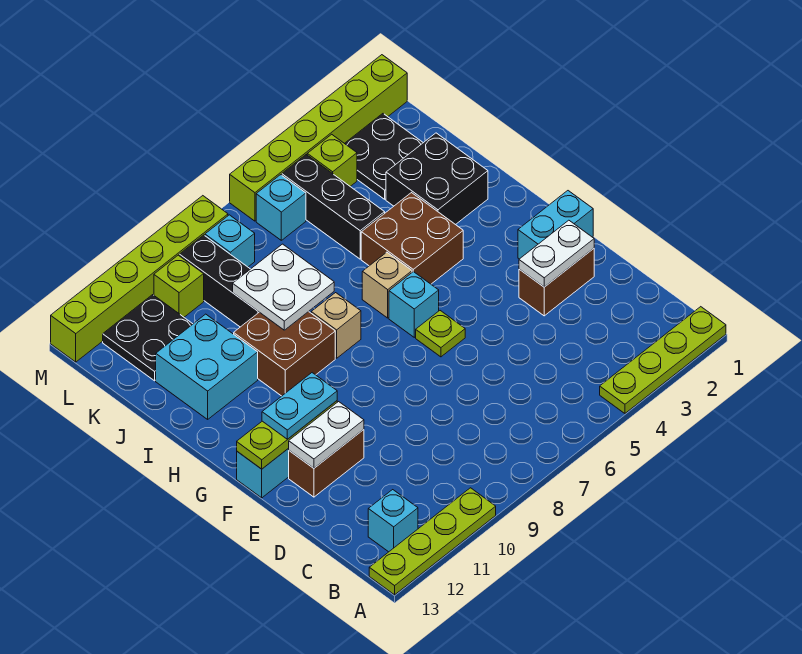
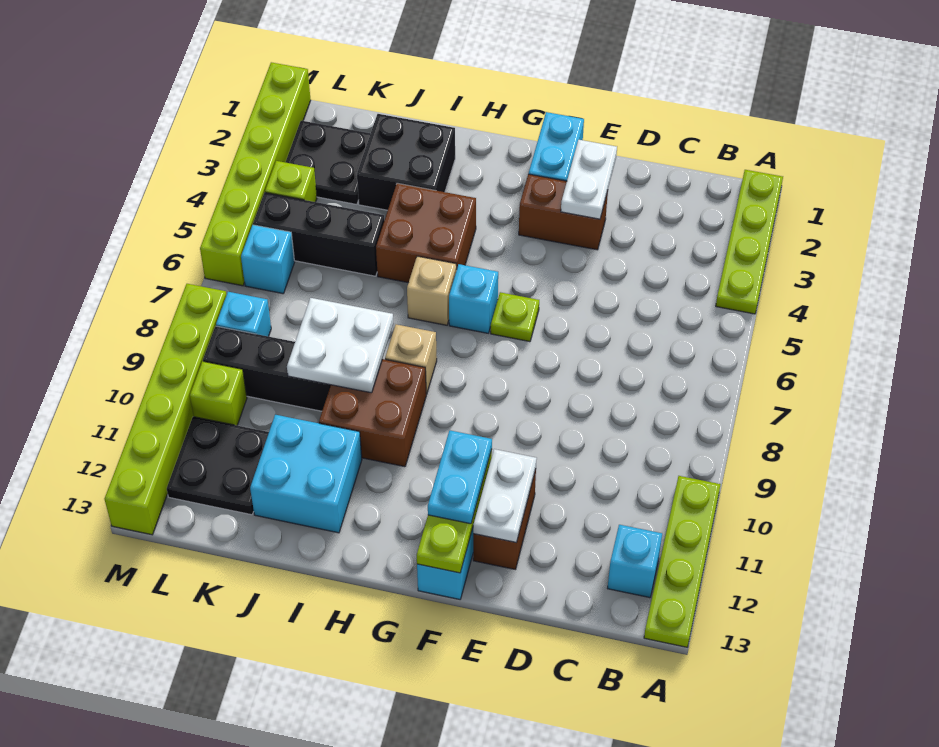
brown brick E2:E3 level 1 -> brown brick E3:F3 level 1

